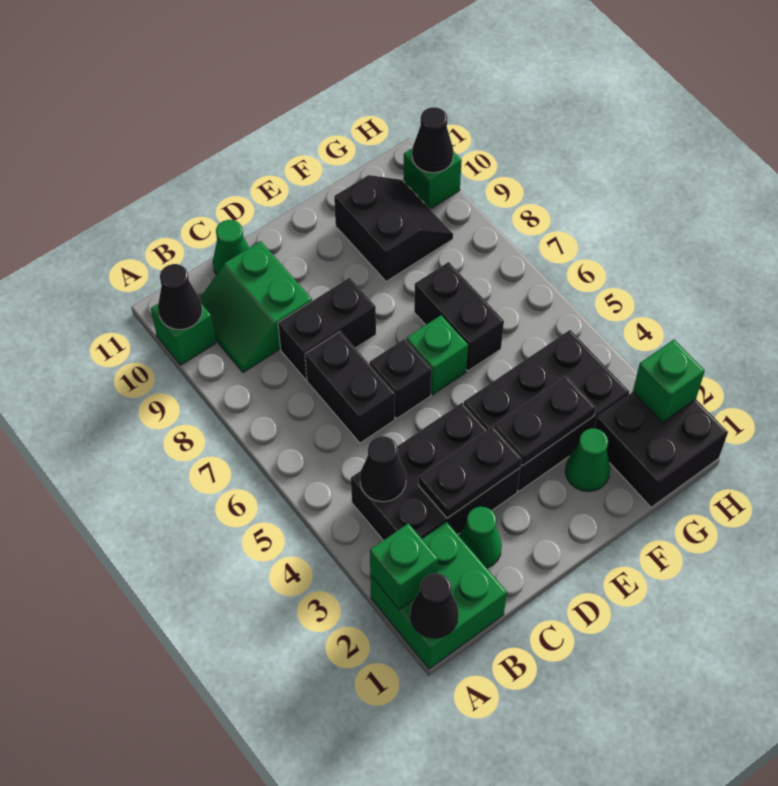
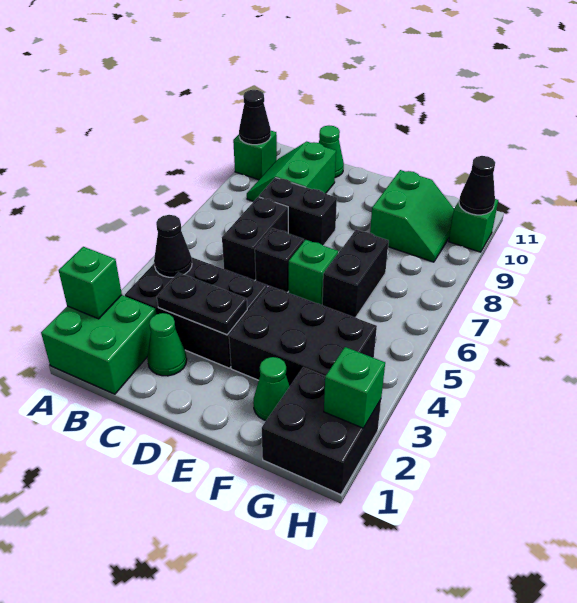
black cone A1 level 2 -> none
black plate E3:F3 level 2 -> none
black slope F9:G10 level 1 top F -> green slope F9:G10 level 1 top F

